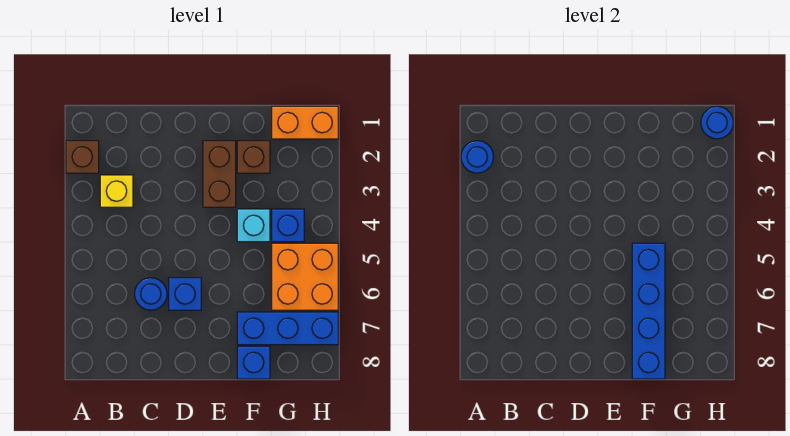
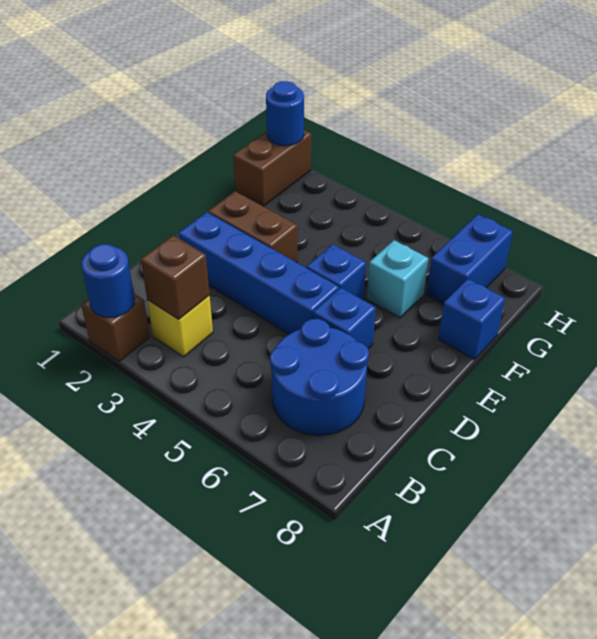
blue round brick C6 level 1 -> blue round brick B6:C7 level 1
brown brick F2 level 1 -> brown brick B3 level 2
cyan brick F4 level 1 -> cyan brick F6 level 1
blue brick F5:F8 level 2 -> blue brick D2:D5 level 1
blue brick F7:H7 level 1 -> blue brick G7:H7 level 1
orange brick G1:H1 level 1 -> brown brick G1:H1 level 1
blue brick G4 level 1 -> blue brick E5 level 1
orange brick G5:H6 level 1 -> none

